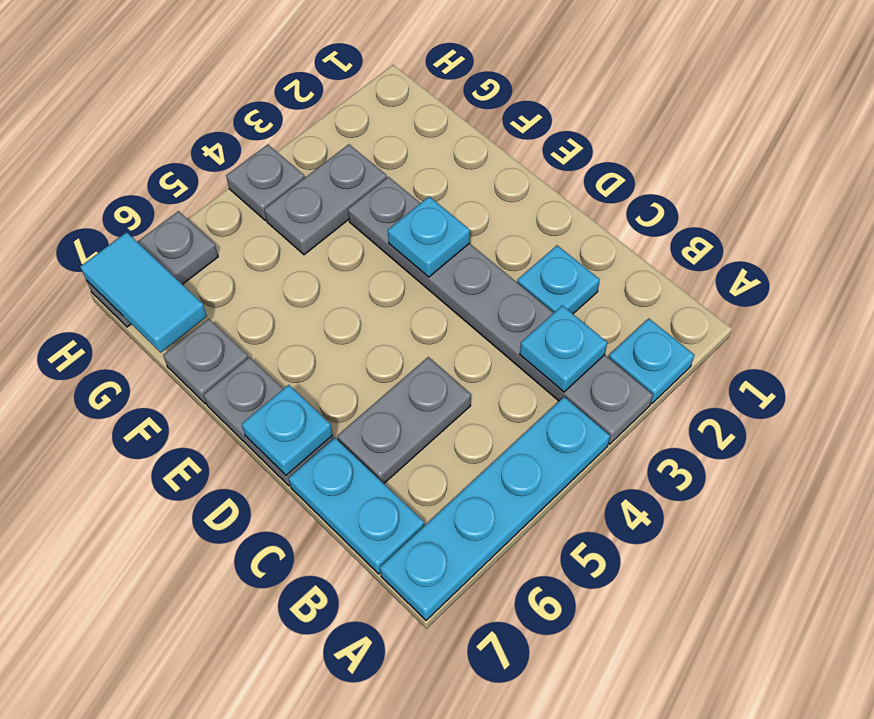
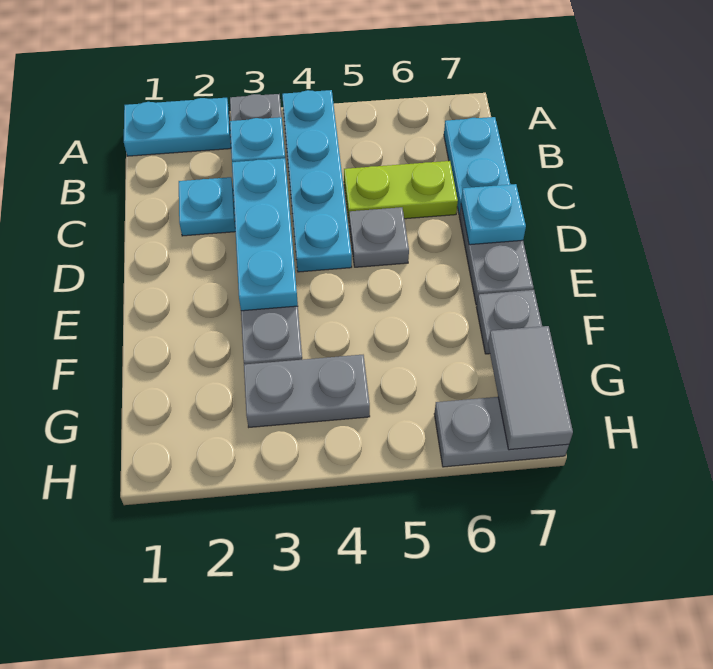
cyan plate A2 level 1 -> cyan plate A1:A2 level 1
cyan plate A4:A7 level 1 -> cyan plate A4:D4 level 1
grey plate C5:C6 level 1 -> lime plate C5:C6 level 1
cyan plate E3 level 2 -> cyan plate C3:E3 level 2
cyan tile G7:H7 level 2 -> grey tile G7:H7 level 2
grey plate H4 level 1 -> grey plate D5 level 1

